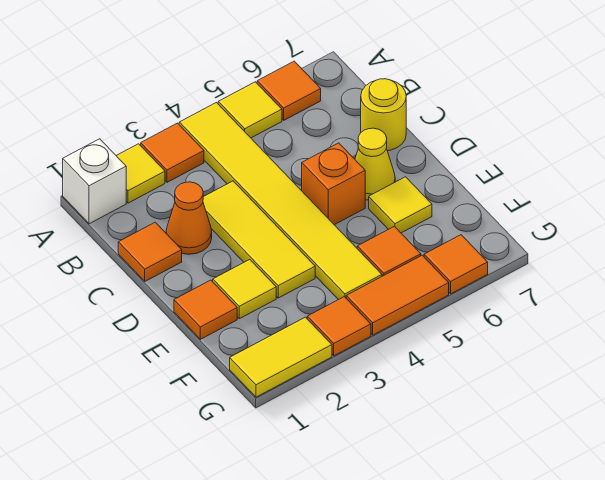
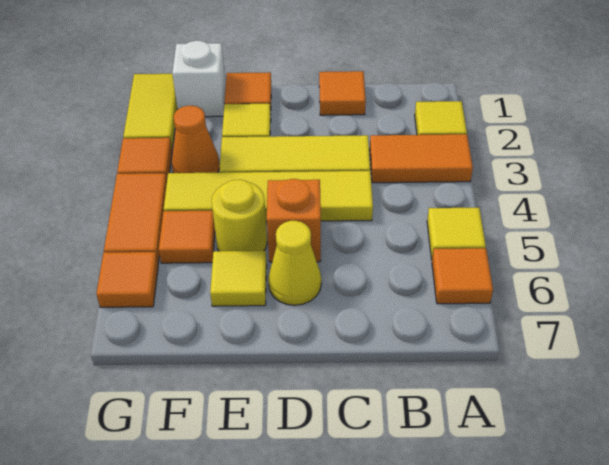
white brick A1 level 1 -> white brick F1 level 1
orange tile A3 level 1 -> orange tile A3:B3 level 1
yellow tile A4:F4 level 1 -> yellow tile C4:F4 level 1
orange cone C2 level 1 -> orange cone F3 level 1
yellow round brick C7 level 1 -> yellow round brick E5 level 1

